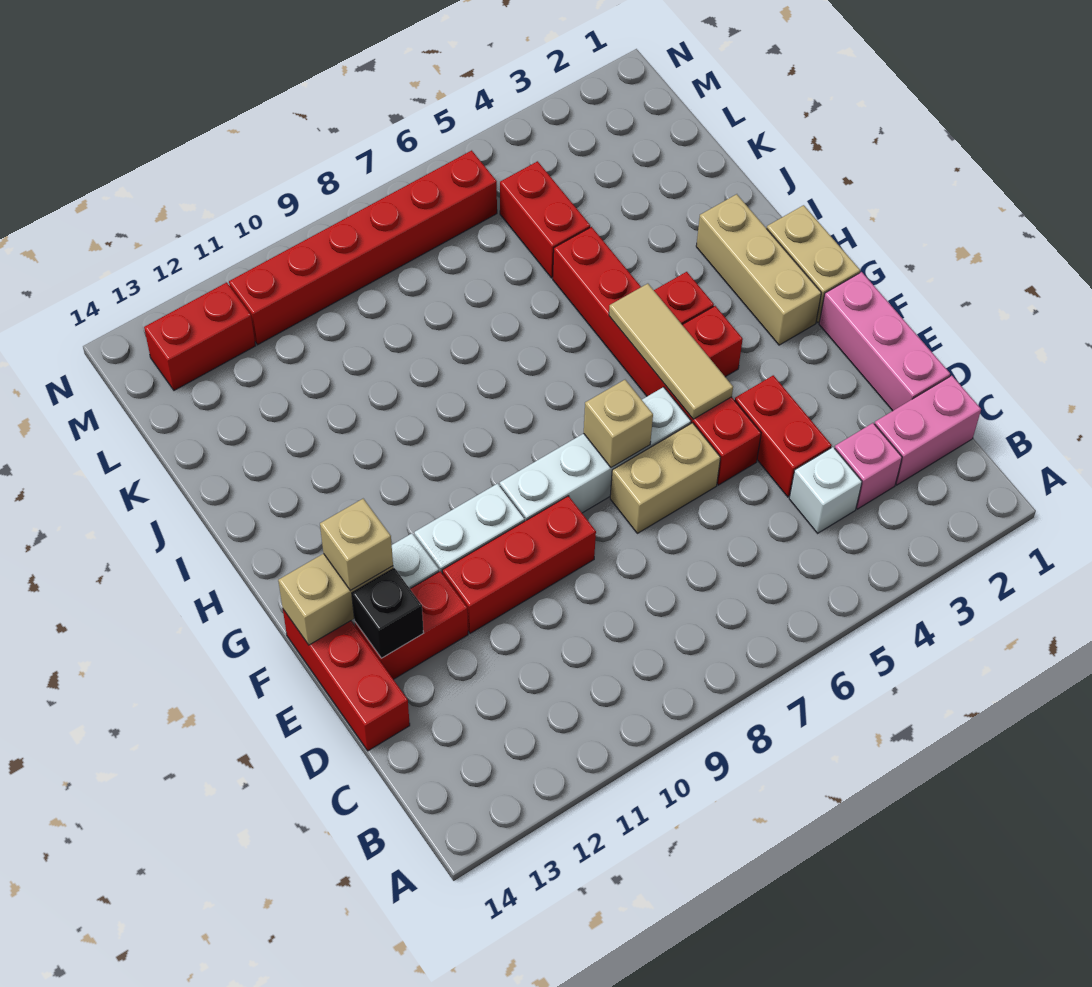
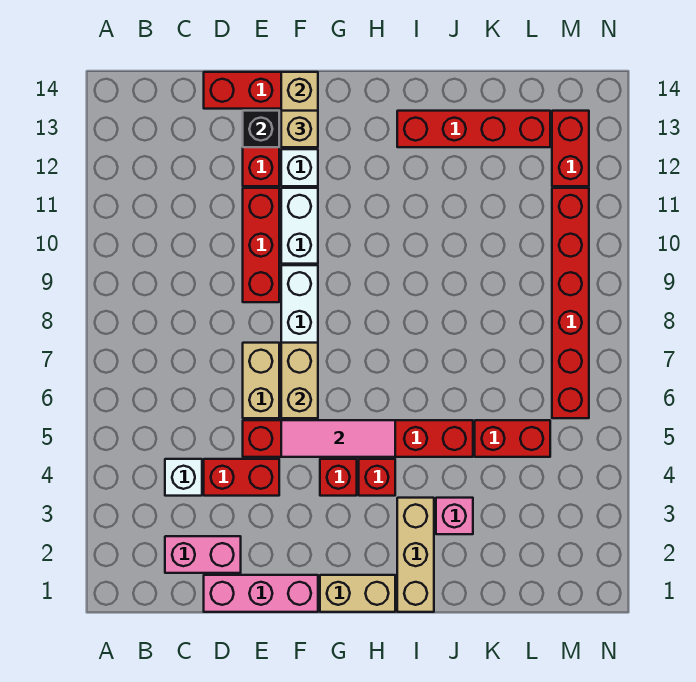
pink brick C1:C2 level 1 -> pink brick C2:D2 level 1
pink brick C3 level 1 -> pink brick J3 level 1
tan tile F5:H5 level 2 -> pink tile F5:H5 level 2
tan brick F7 level 2 -> tan brick F6:F7 level 2
tan brick G2:I2 level 1 -> tan brick I1:I3 level 1
none -> red brick I13:L13 level 1

